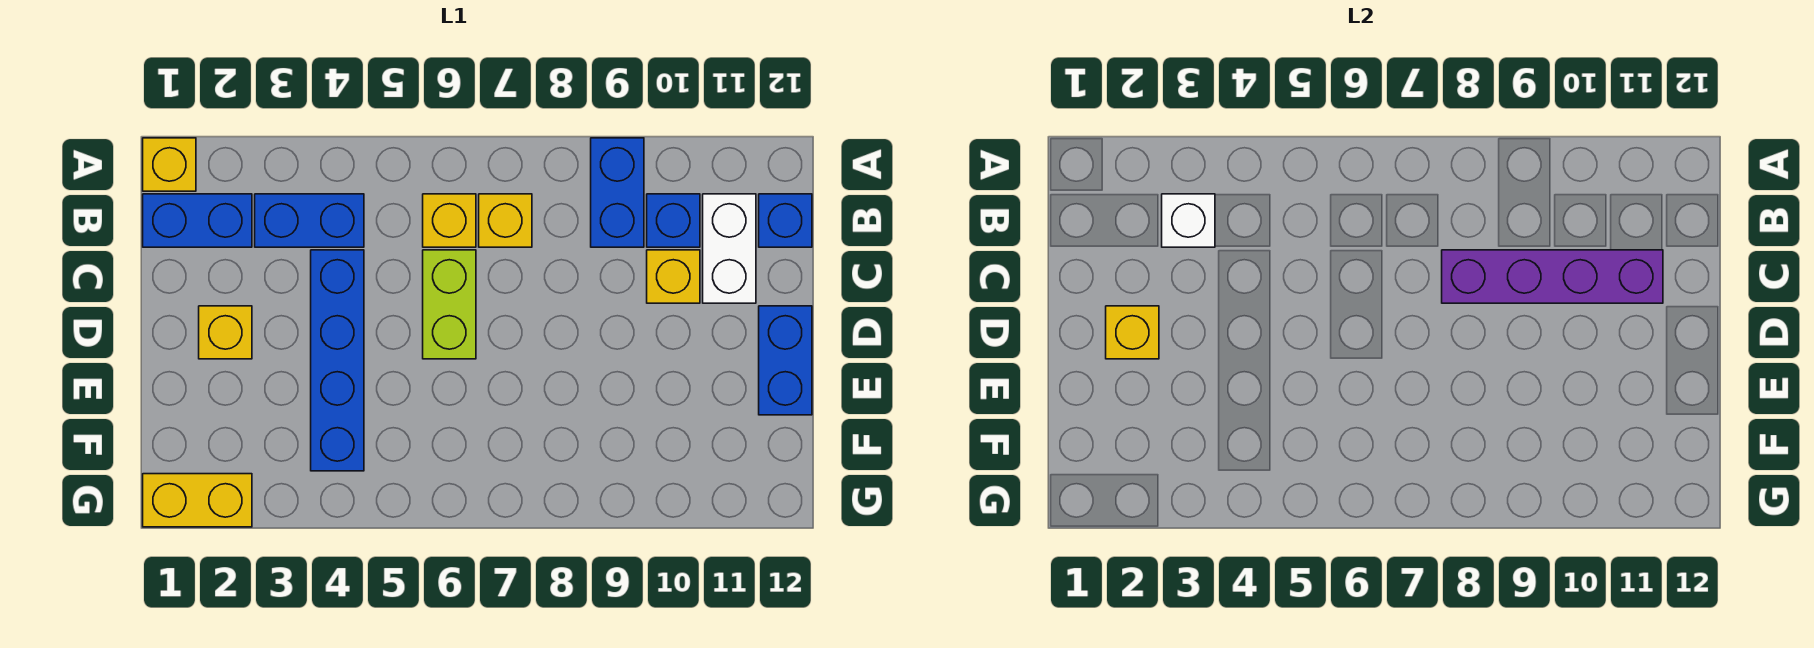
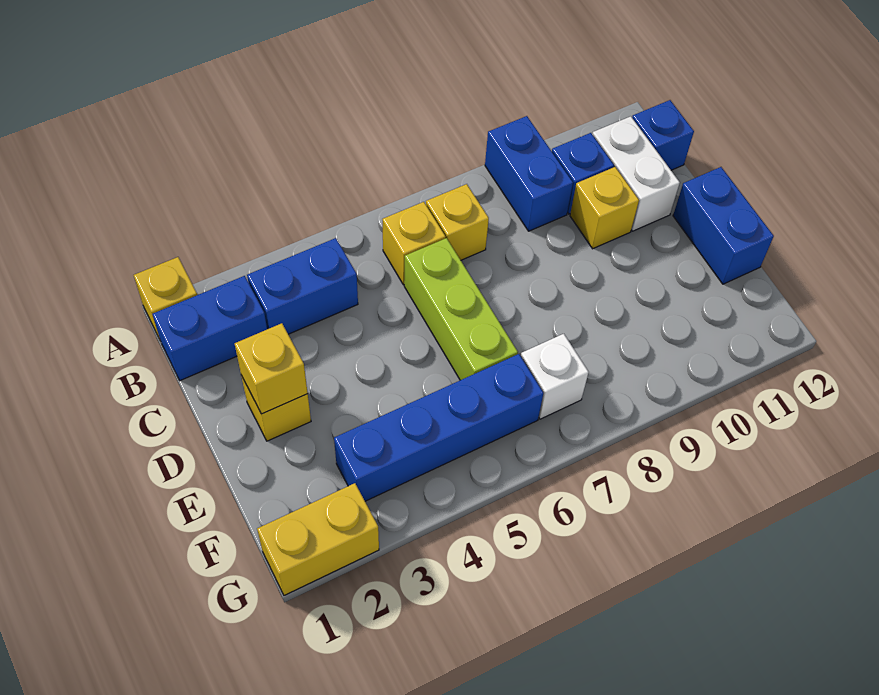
white brick B3 level 2 -> white brick F7 level 1
blue brick C4:F4 level 1 -> blue brick F3:F6 level 1
lime brick C6:D6 level 1 -> lime brick C6:E6 level 1
purple brick C8:C11 level 2 -> none

